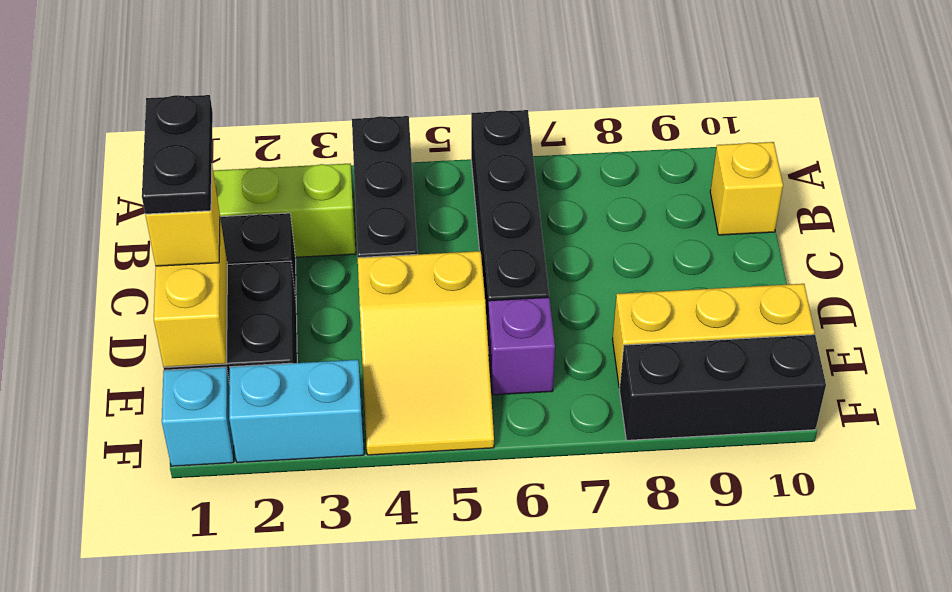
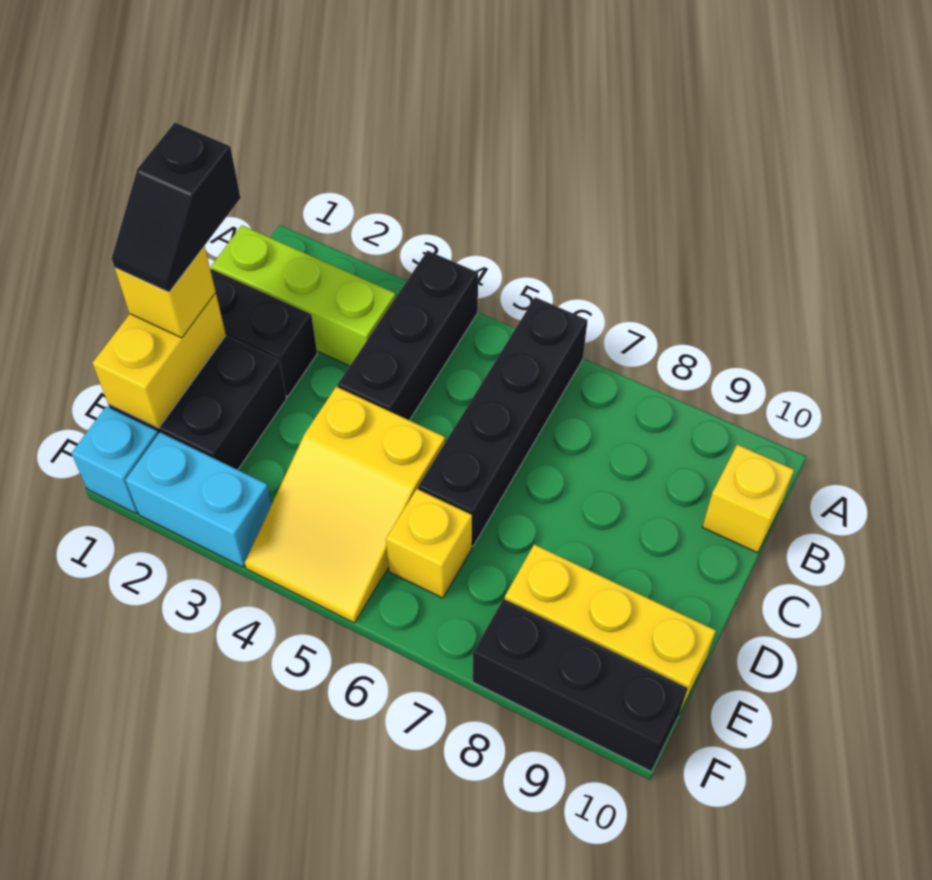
black plate C1:D1 level 4 -> black slope C1:D1 level 4 top C
purple brick E6 level 1 -> yellow brick E6 level 1

